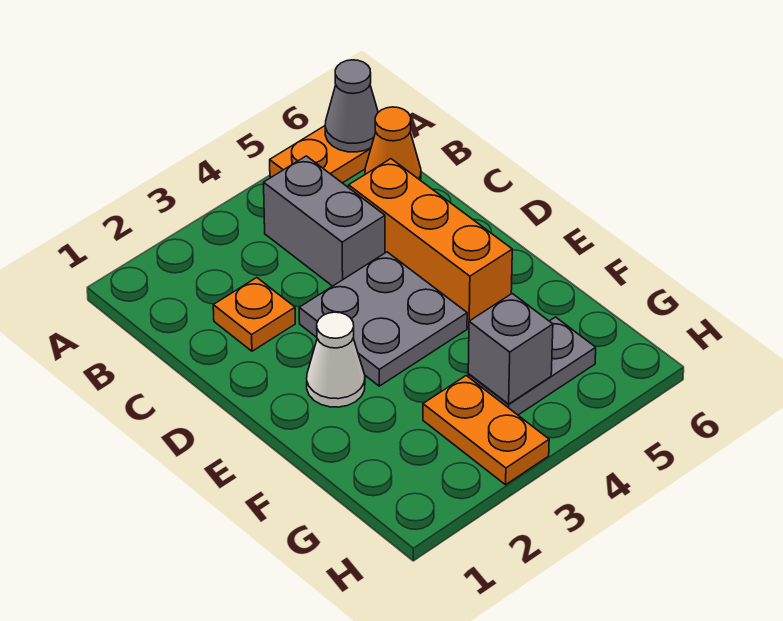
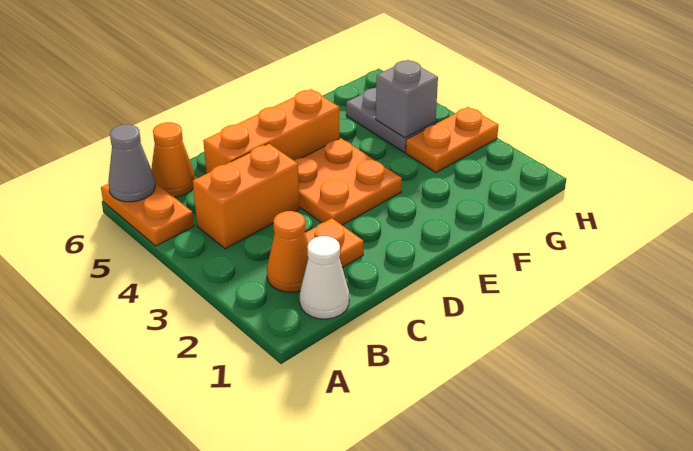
none -> orange cone B2 level 1
grey brick B4:C4 level 1 -> orange brick B4:C4 level 1
grey plate D3:E4 level 1 -> orange plate D3:E4 level 1
white cone E2 level 1 -> white cone B1 level 1

